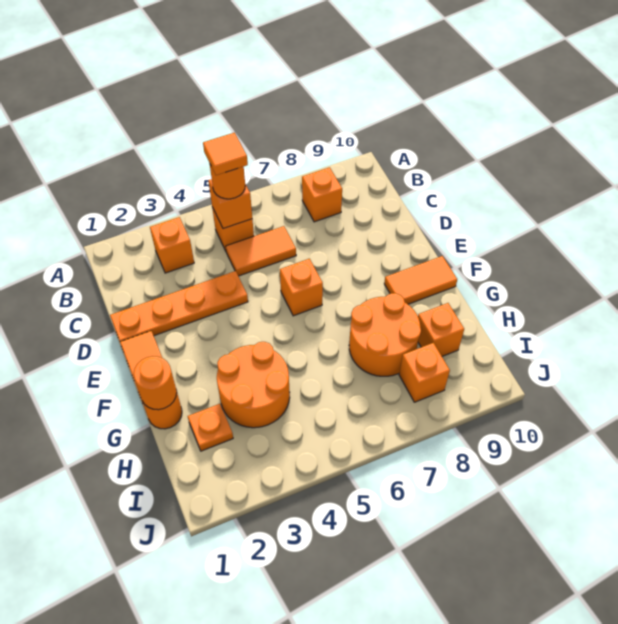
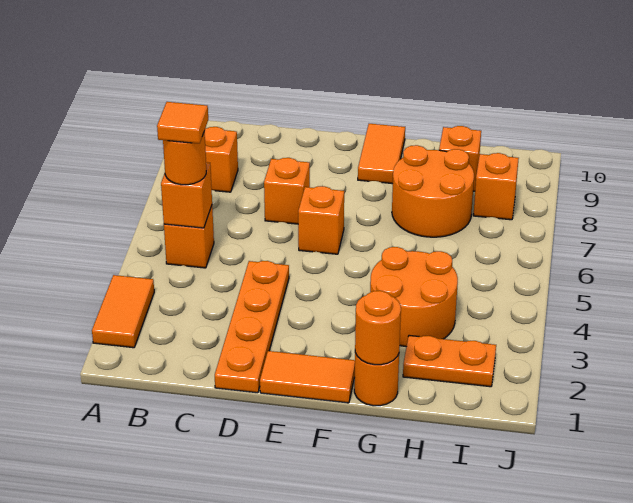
orange brick B3 level 1 -> orange brick D7 level 1
orange tile C5:C6 level 1 -> orange tile A2:A3 level 1
orange plate H2 level 1 -> orange plate H2:I2 level 1

